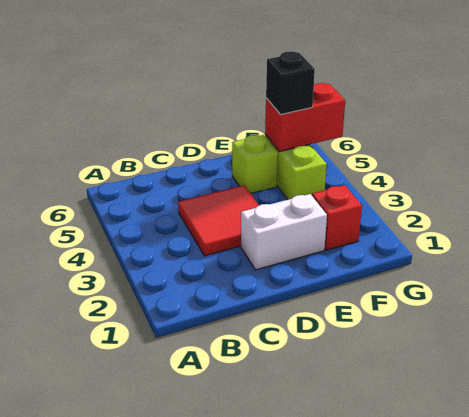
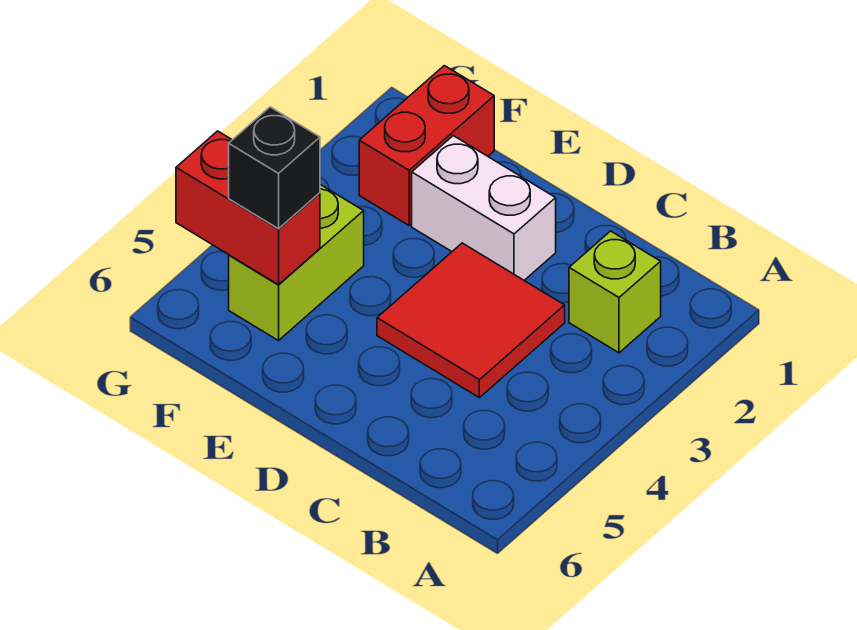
lime brick E5 level 1 -> lime brick B2 level 1
red brick F2 level 1 -> red brick F1:F2 level 1

